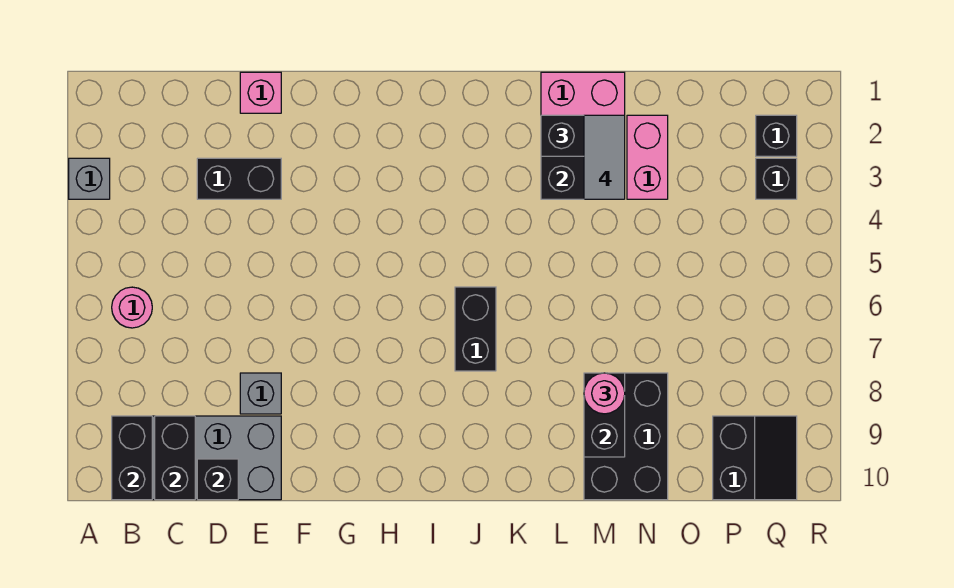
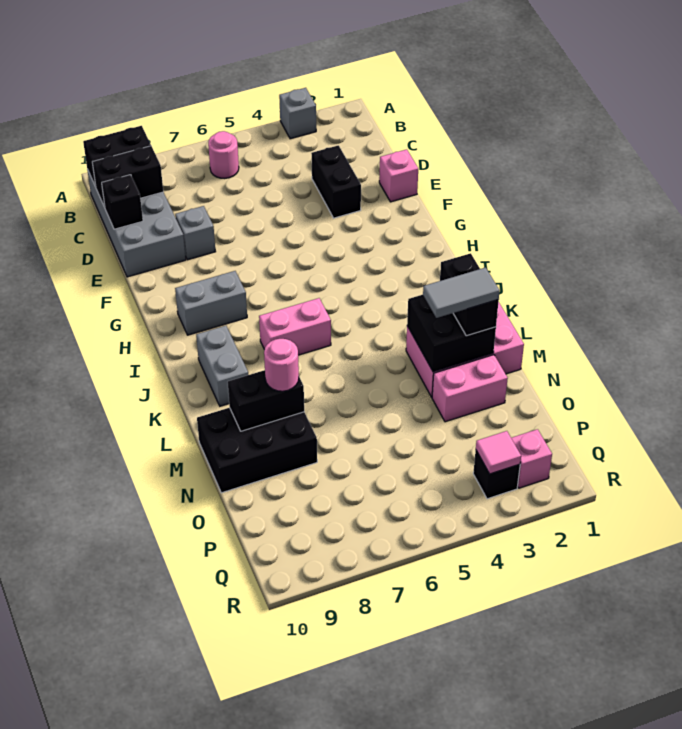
none -> grey brick H8:H9 level 1
black brick J6:J7 level 1 -> pink brick J6:J7 level 1
none -> grey brick J9:K9 level 1
black slope P9:Q10 level 1 top P -> none
black brick Q2 level 1 -> pink brick Q2 level 1
none -> pink tile Q3 level 2

